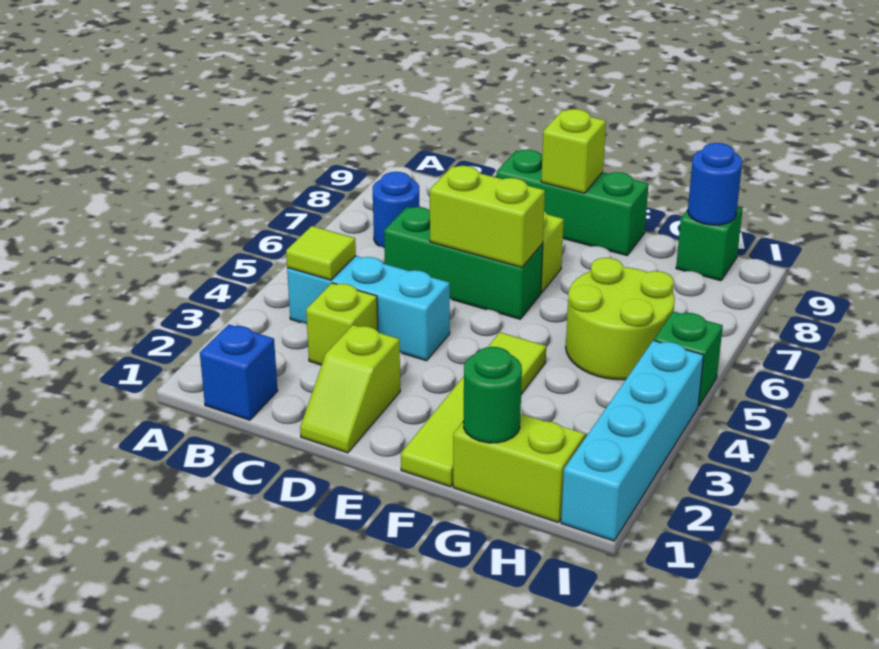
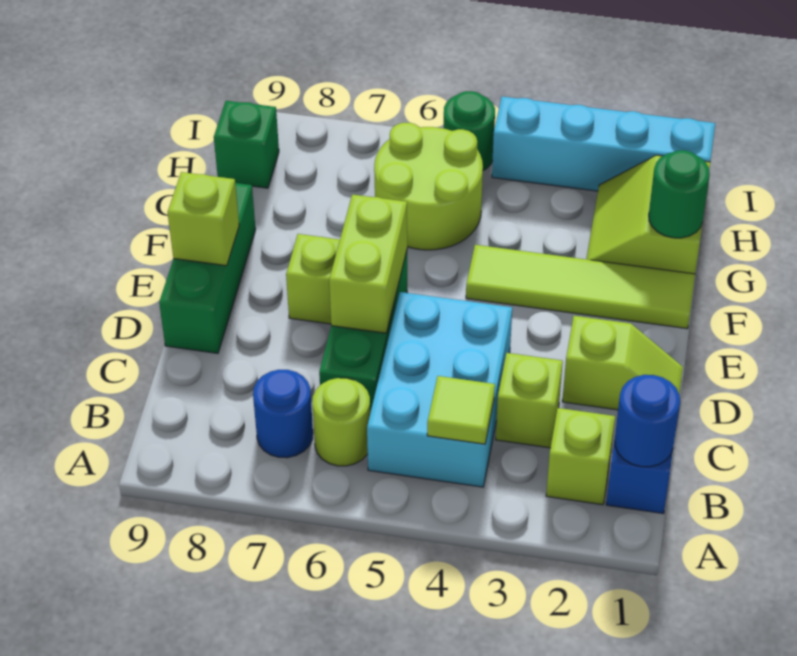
none -> lime brick B2 level 1
cyan brick B4:D4 level 1 -> cyan brick B4:D5 level 1
none -> lime round brick B6 level 1
blue round brick H9 level 2 -> blue round brick B1 level 2
green brick I5 level 1 -> green round brick I5 level 1

